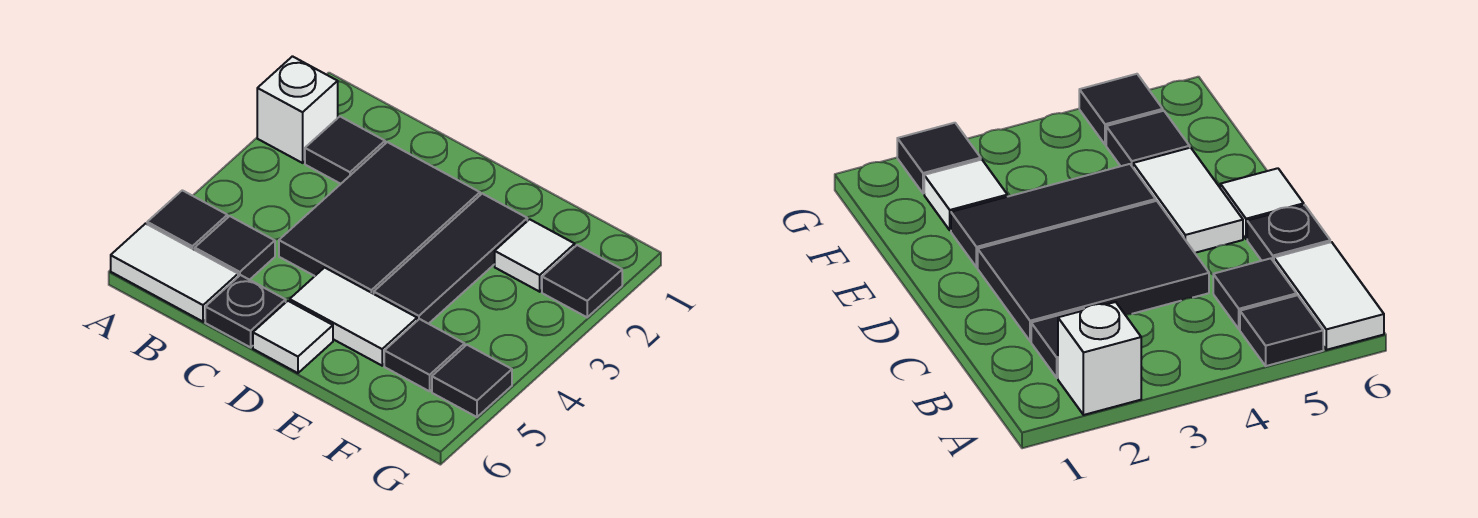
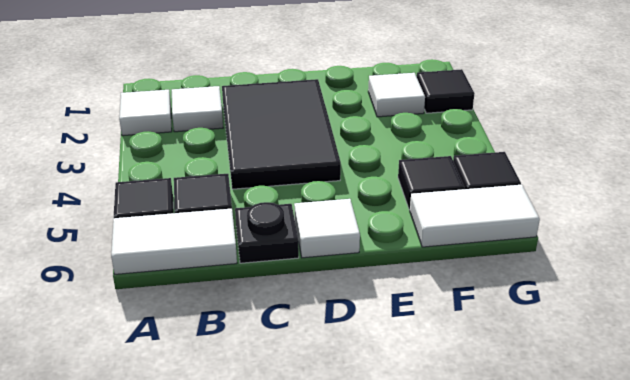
white brick A2 level 1 -> white tile A2 level 1
black tile B2 level 1 -> white tile B2 level 1
white tile D5:E5 level 1 -> white tile F6:G6 level 1
black tile E2:E4 level 1 -> none

